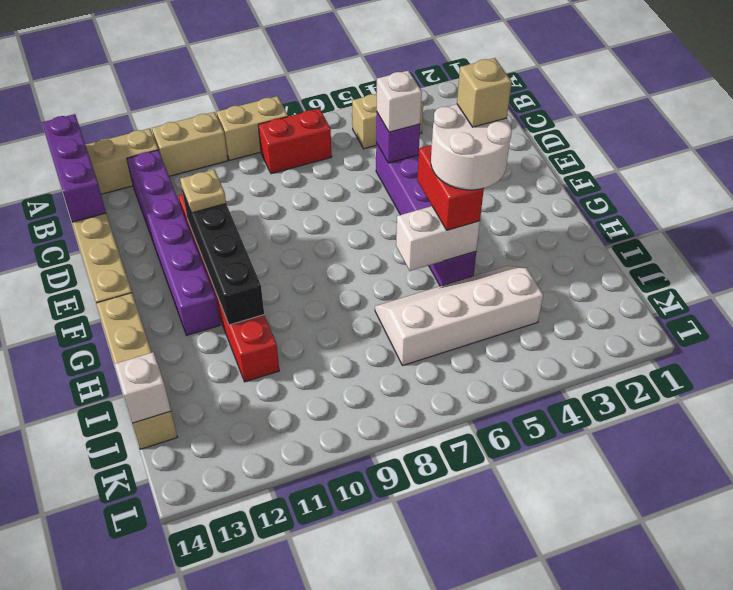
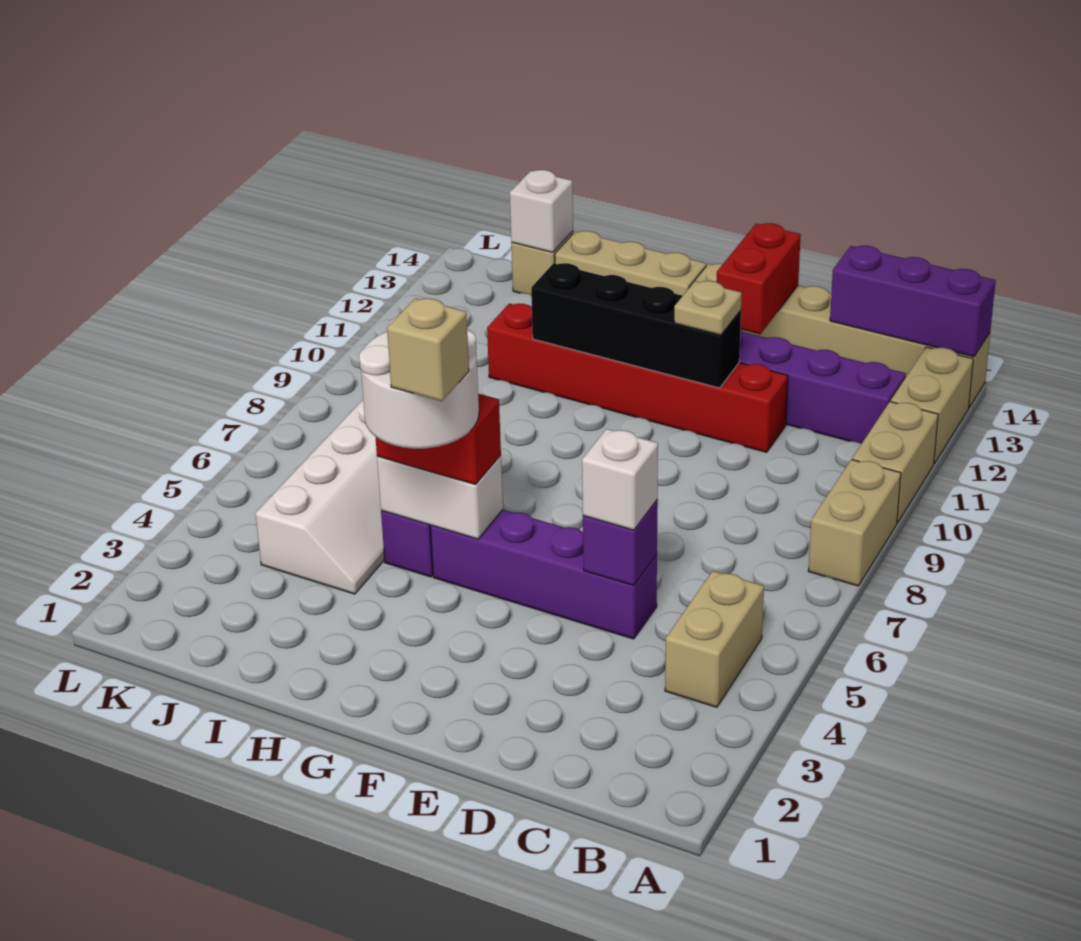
red brick B7:B8 level 1 -> red brick E13:E14 level 2
white brick H5:H6 level 2 -> white brick G5:H5 level 2

